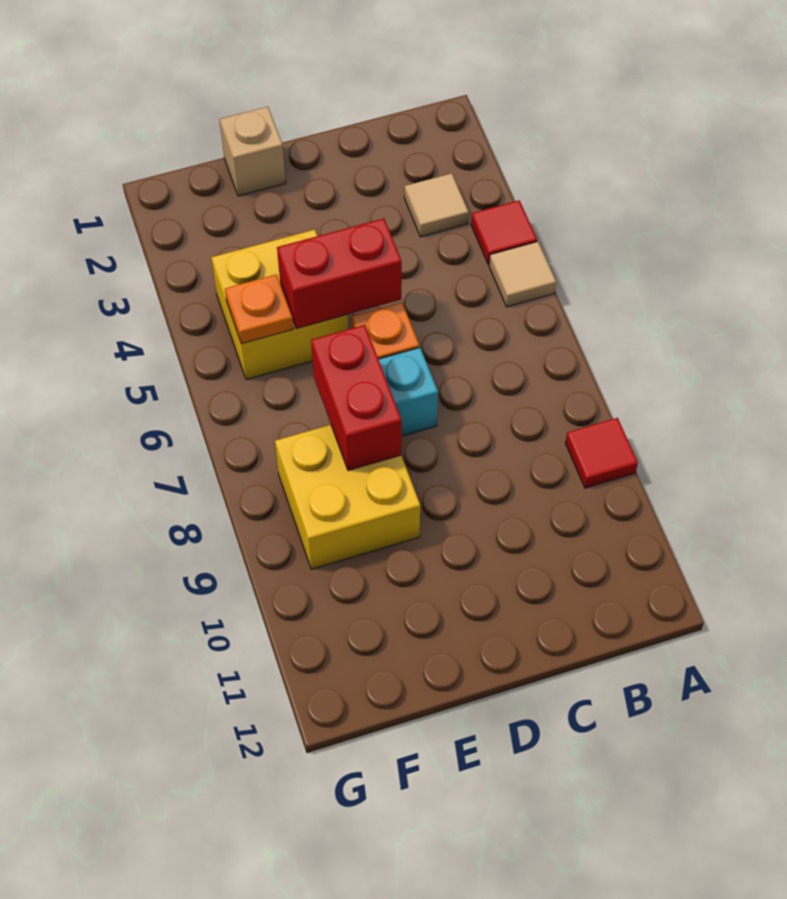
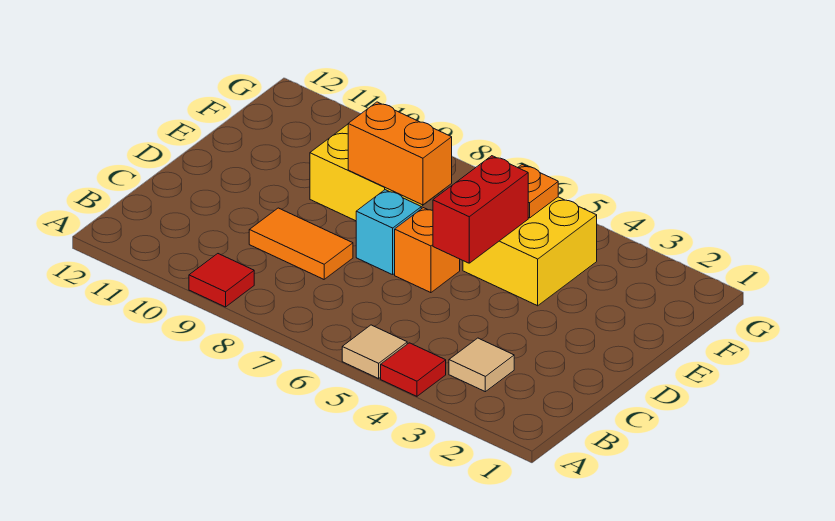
none -> orange tile C8:C9 level 1
tan brick E1 level 1 -> none
red brick E7:E8 level 2 -> orange brick E7:E8 level 2

